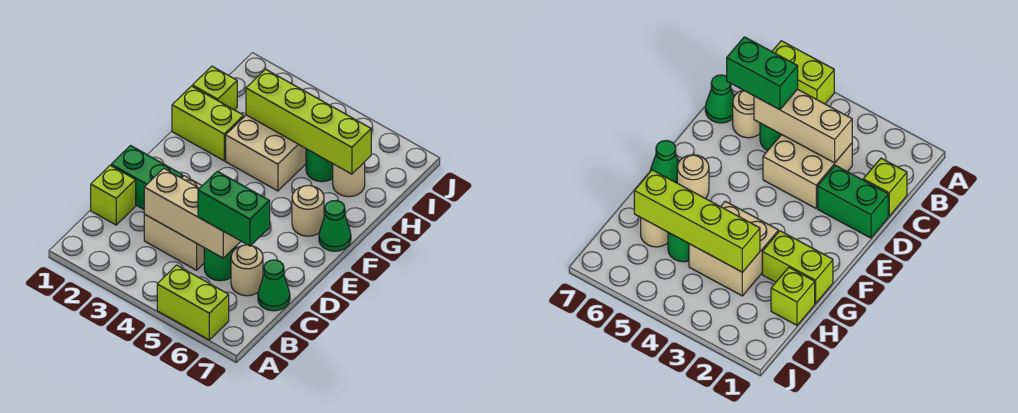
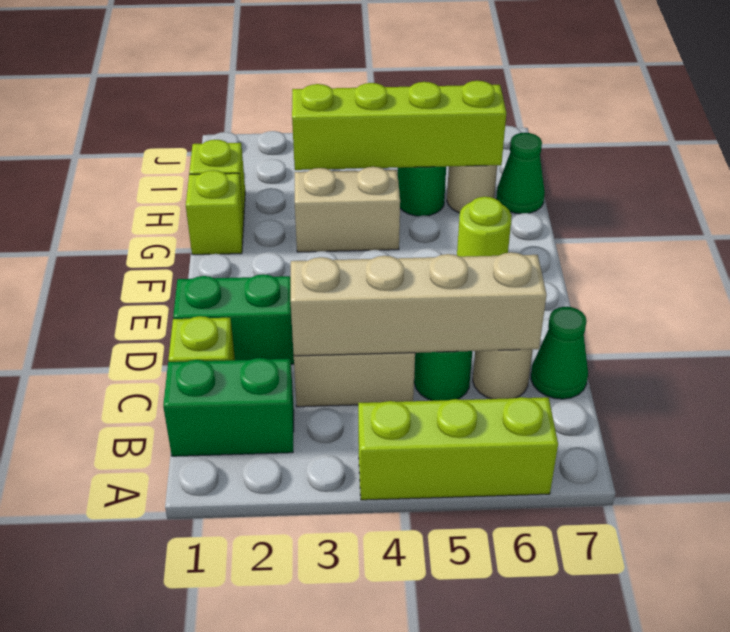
lime brick A5:A6 level 1 -> lime brick A4:A6 level 1
tan brick C3:C5 level 2 -> tan brick C3:C6 level 2
green brick C5:C6 level 3 -> green brick B1:B2 level 1
tan round brick F6 level 1 -> lime round brick F6 level 1
green cone F7 level 1 -> green cone H7 level 1
lime brick G1:G2 level 1 -> lime brick G1 level 1
tan brick G3:H4 level 1 -> tan brick G3:G4 level 1

